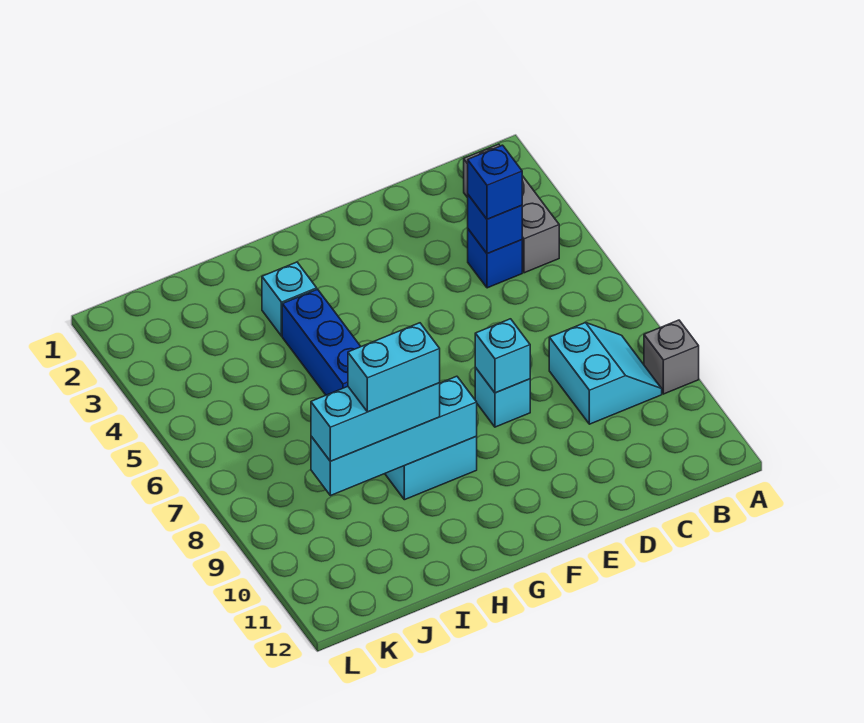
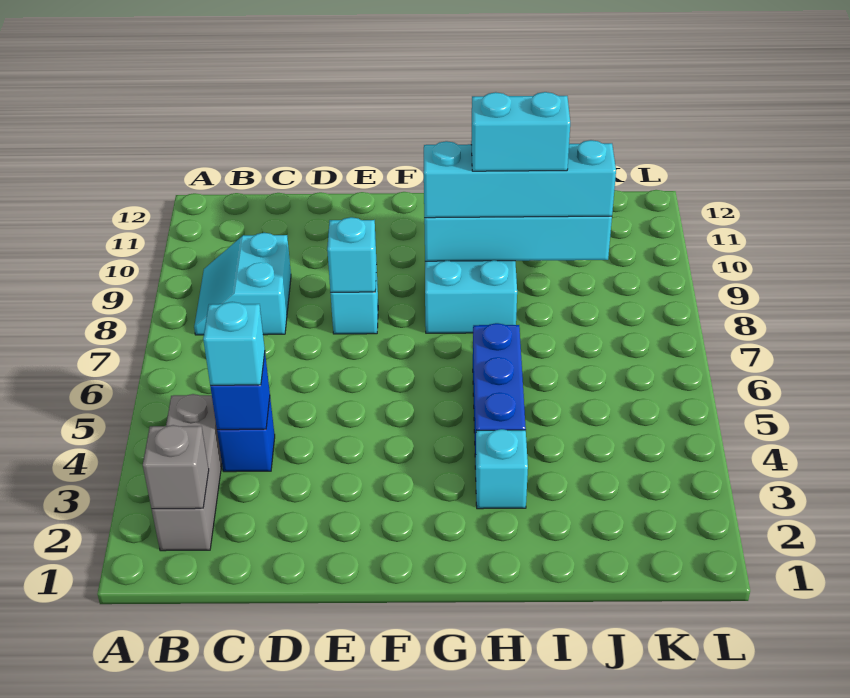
grey brick A9 level 1 -> grey brick B2 level 2
blue brick C4 level 3 -> cyan brick C4 level 3
cyan brick H9:J9 level 3 -> cyan brick G9:J9 level 3

